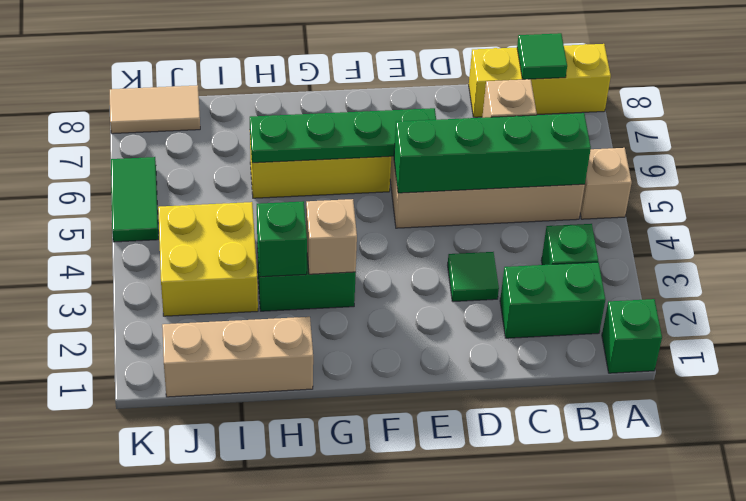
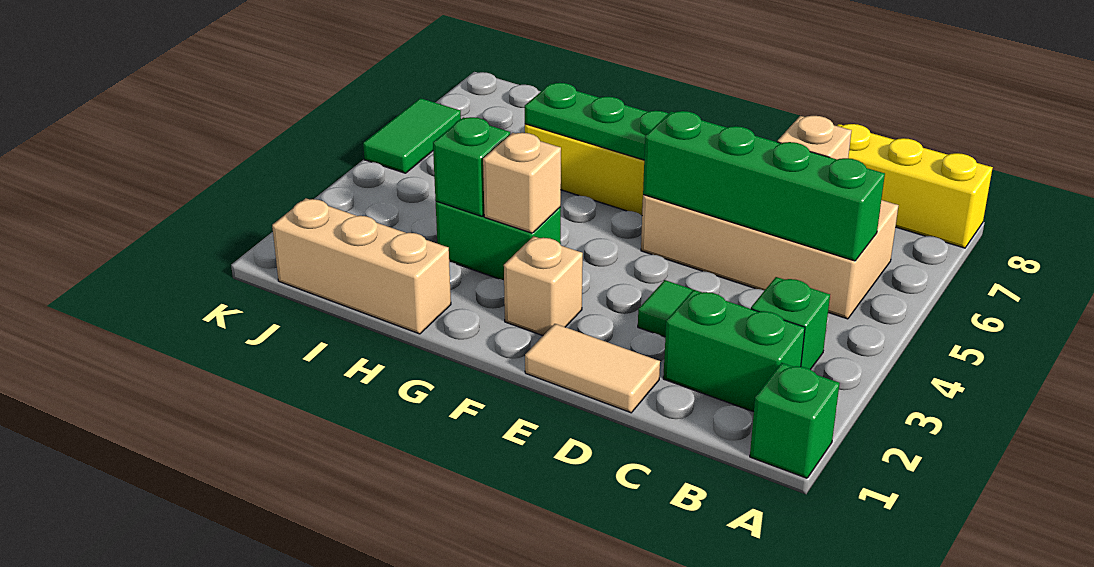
tan brick A5 level 1 -> tan brick F2 level 1
green tile B8 level 2 -> none
yellow brick I3:J4 level 1 -> none
tan tile J8:K8 level 1 -> tan tile D1:E1 level 1

